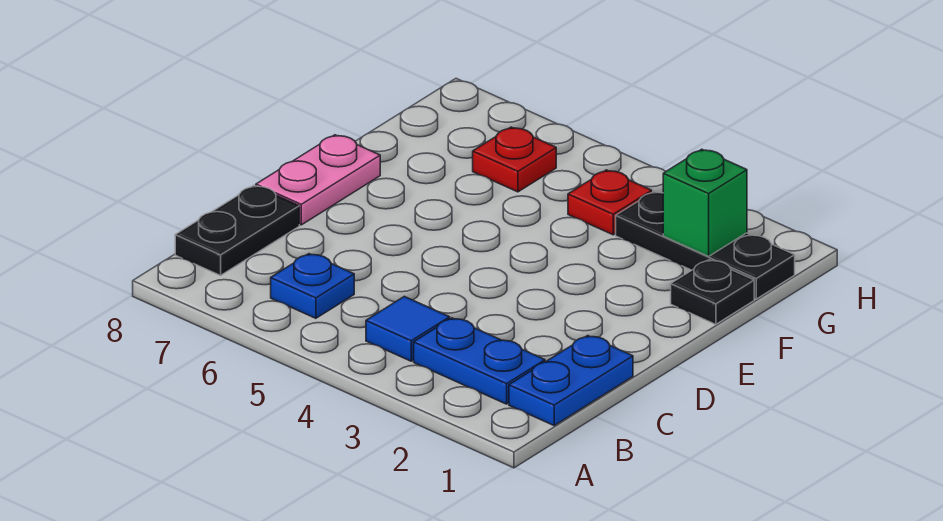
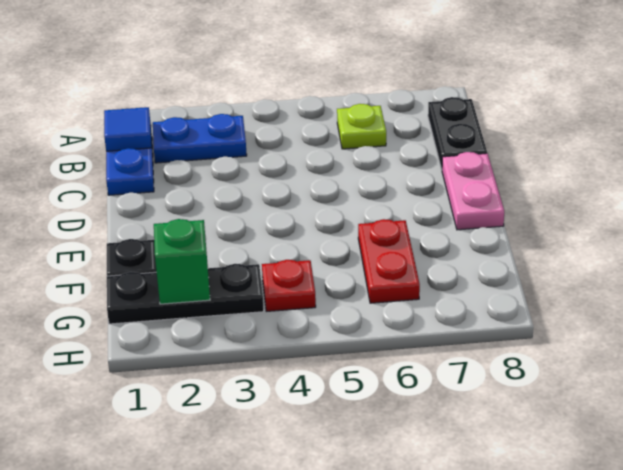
blue tile B4 level 1 -> blue tile B1 level 2
blue plate B6 level 1 -> lime plate B6 level 1
red plate G6 level 1 -> red plate F6:G6 level 1

